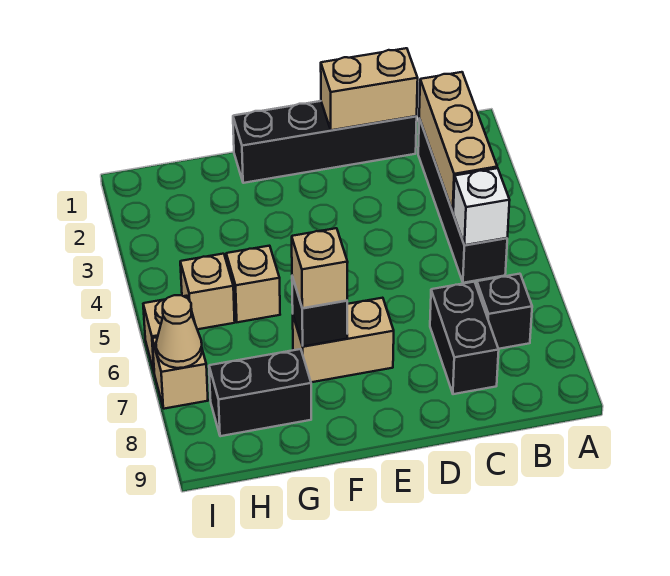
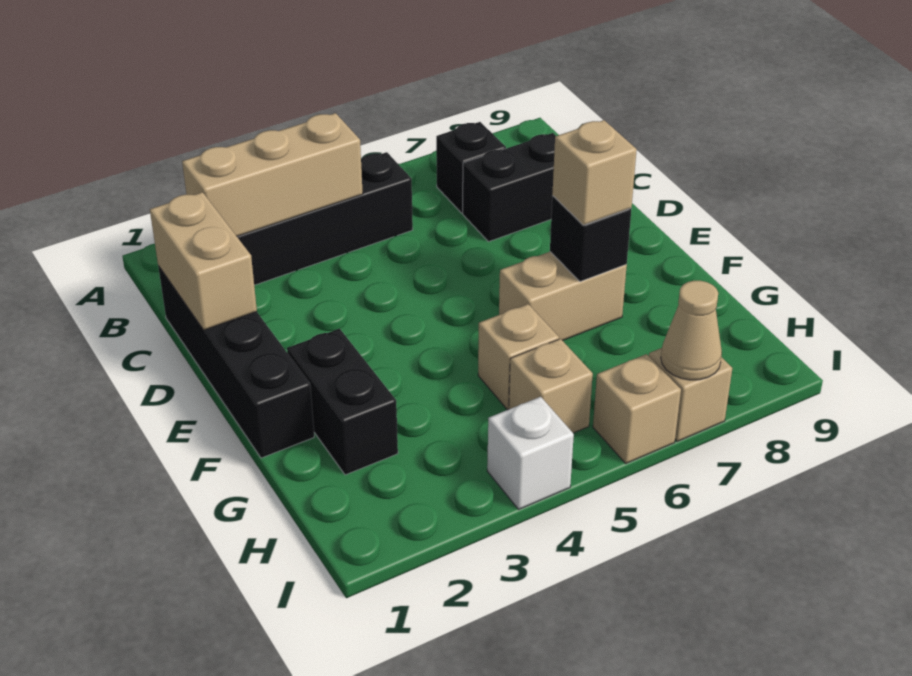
white brick B5 level 2 -> white brick I4 level 1
tan brick E7:F7 level 1 -> tan brick F6:F7 level 1
black brick G8:H8 level 1 -> black brick F2:G2 level 1

